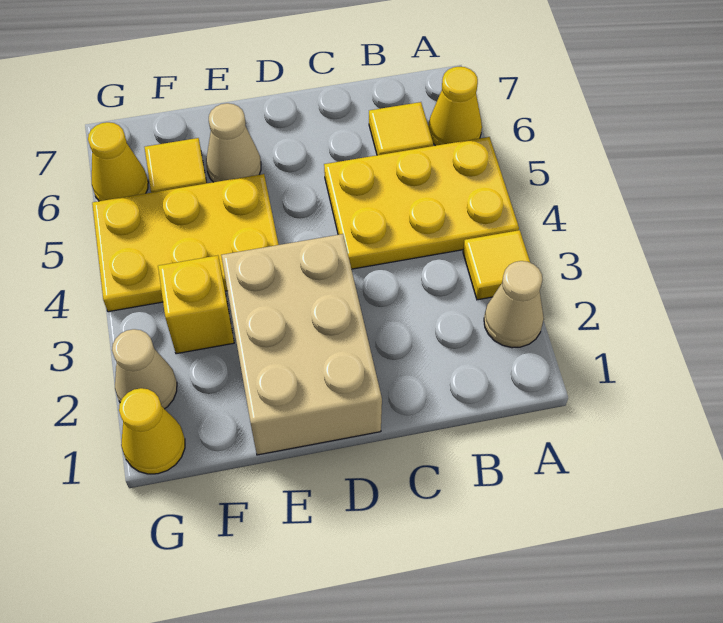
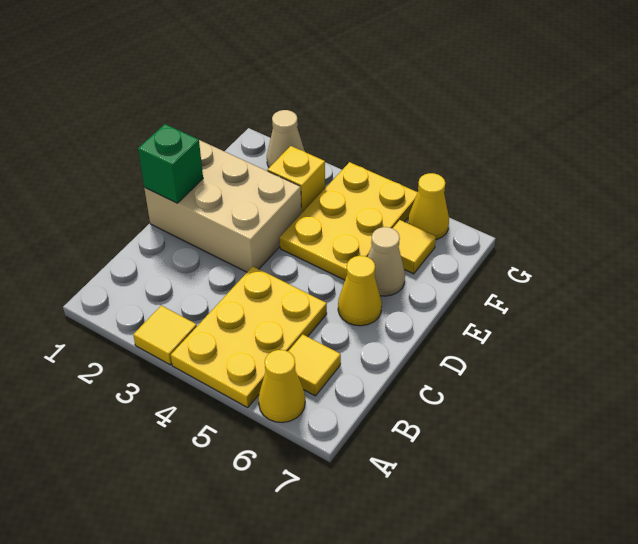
tan cone A2 level 1 -> none
none -> green brick D1 level 2
yellow cone G1 level 1 -> yellow cone D6 level 1

